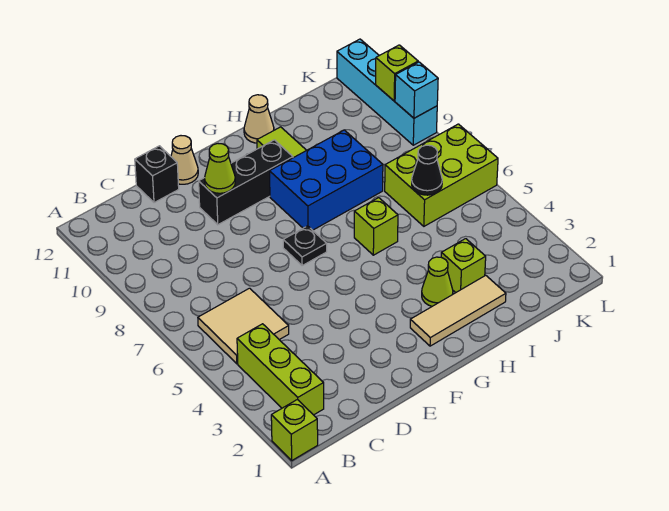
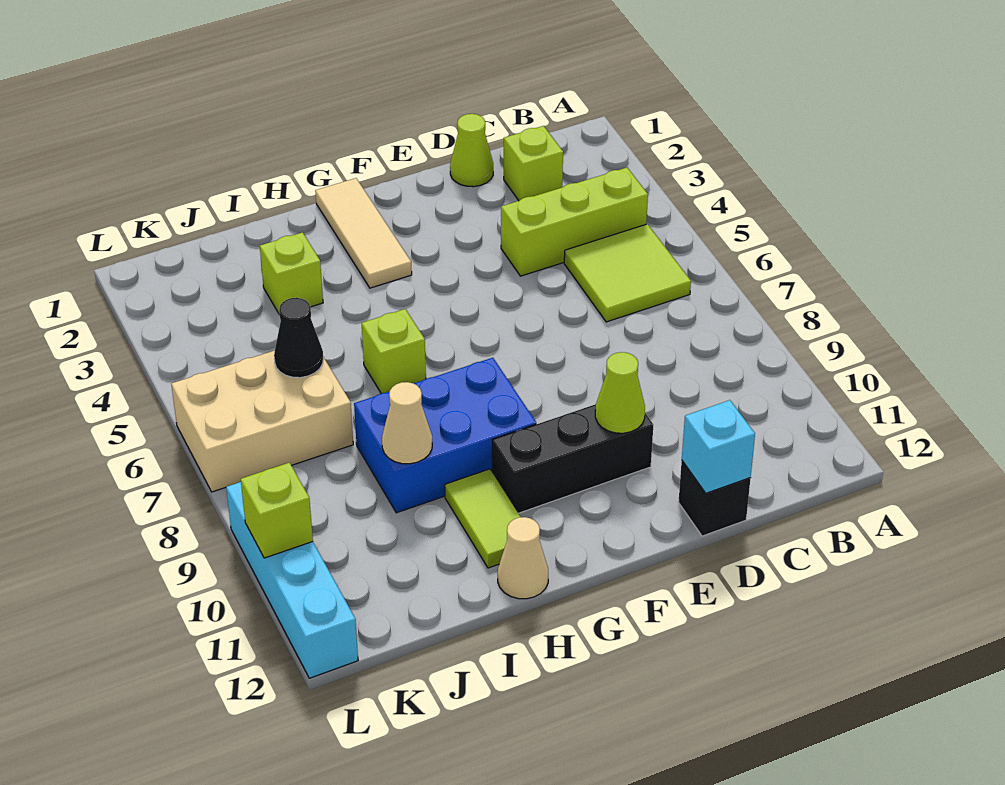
lime brick A1 level 1 -> lime brick C2 level 1
lime brick B2:B4 level 1 -> lime brick B4:D4 level 1
tan tile B5:C6 level 1 -> lime tile B5:C6 level 1
tan cone E12 level 1 -> tan cone I9 level 2
black plate F7 level 1 -> none
tan tile G2:I2 level 1 -> tan tile G1:G3 level 1
lime cone H3 level 1 -> lime cone D1 level 1
lime brick J6:L7 level 1 -> tan brick J6:L7 level 1
cyan brick L9 level 2 -> cyan brick D12 level 2

